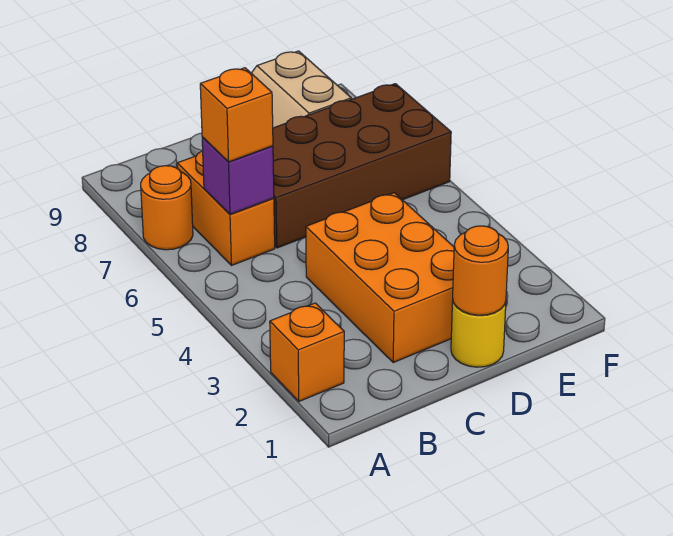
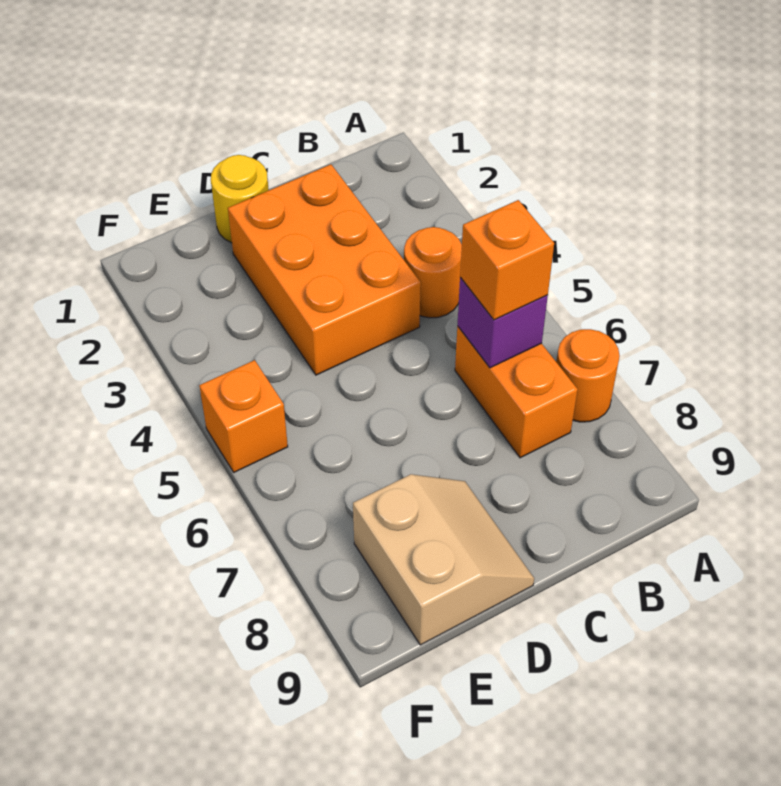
orange brick A2 level 1 -> orange brick F5 level 1
brown brick C6:F7 level 1 -> none
orange round brick D1 level 2 -> orange round brick B4 level 1

